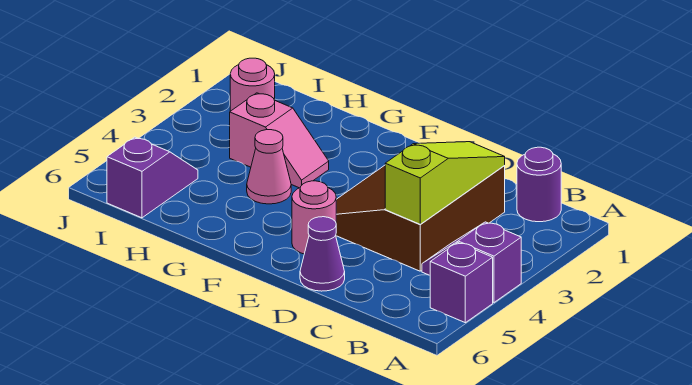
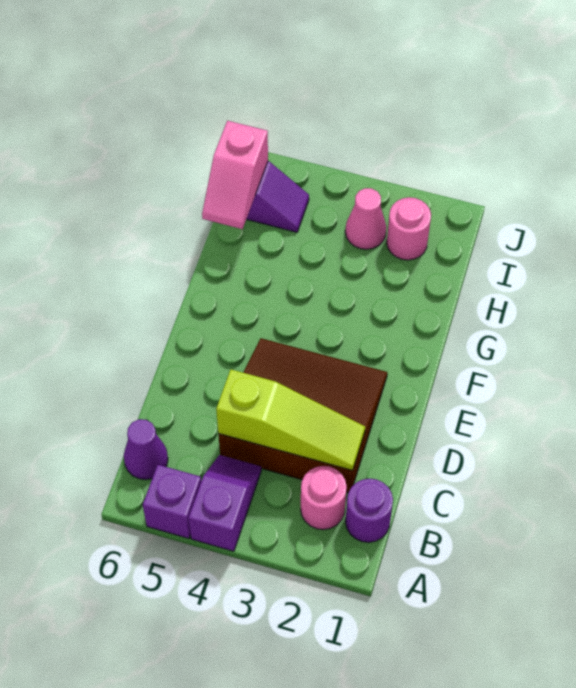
purple cone D6 level 1 -> purple cone B6 level 1
pink round brick E5 level 1 -> pink round brick B2 level 1
pink slope G3:H3 level 1 top H -> pink slope H6:I6 level 2 top I
pink cone G4 level 1 -> pink cone I3 level 1

